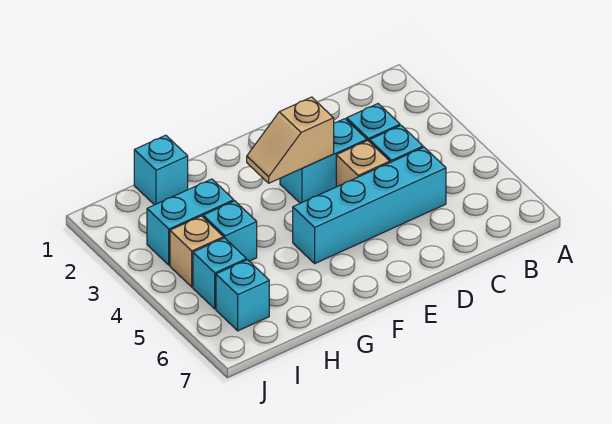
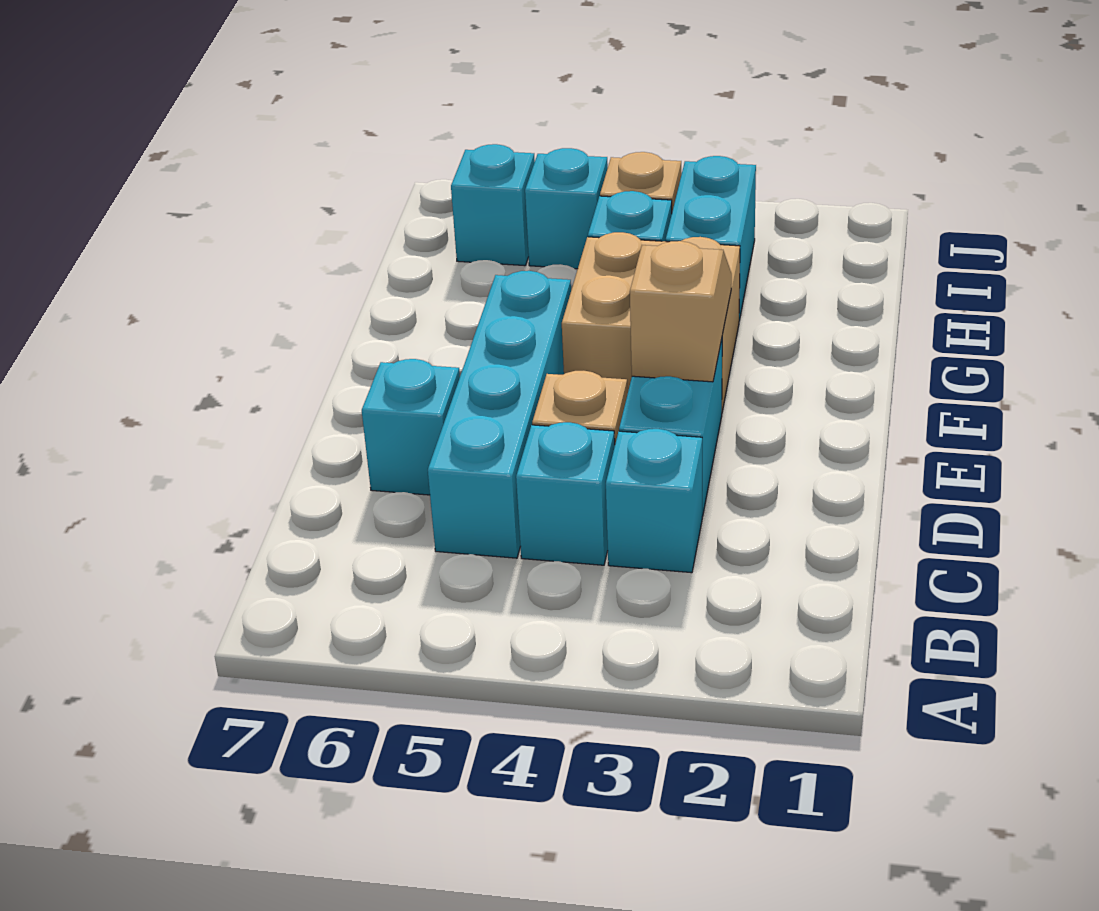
none -> tan brick F3:G4 level 1
cyan brick H1 level 1 -> cyan brick D6 level 1

